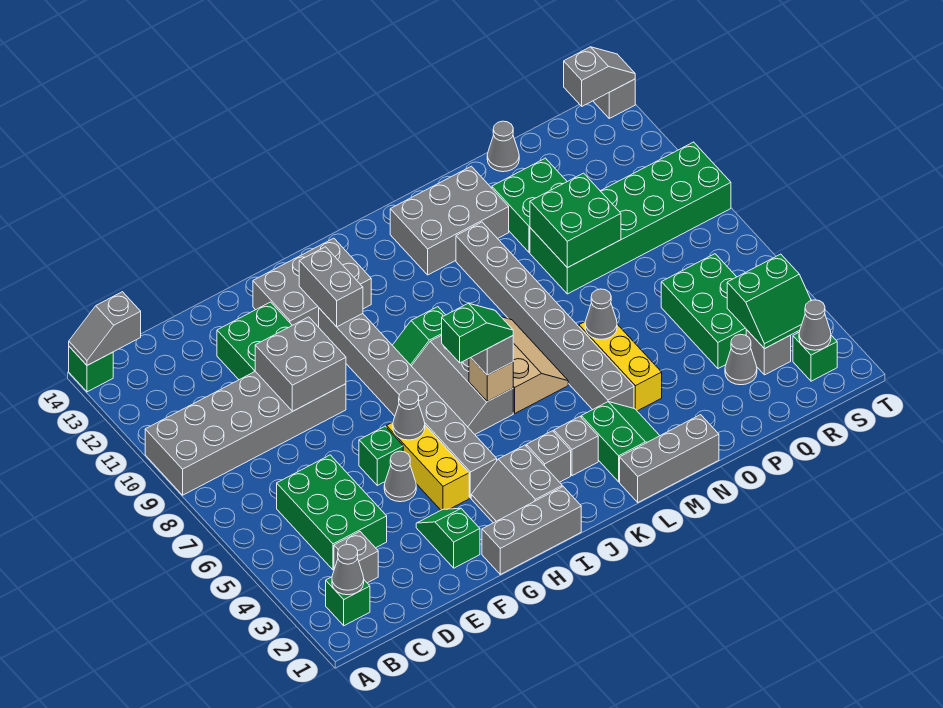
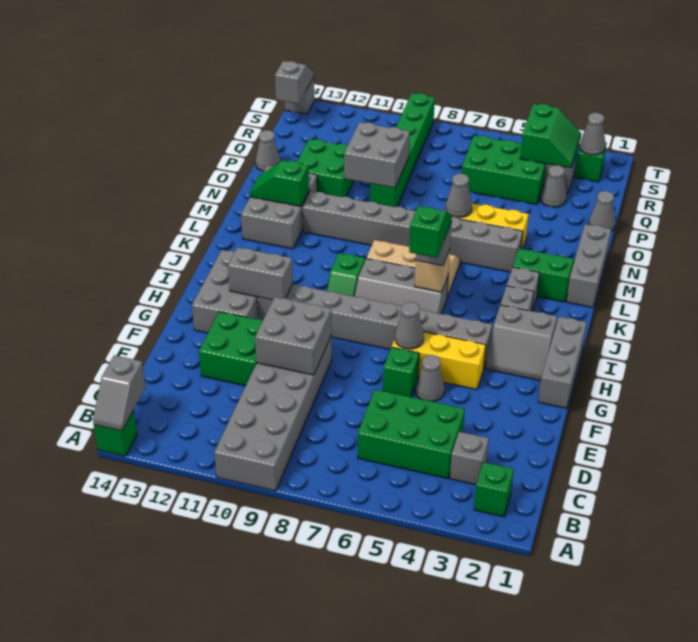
grey cone B2 level 2 -> grey cone P1 level 1
green slope F2:F3 level 1 top 2 -> green slope M12:M13 level 2 top 12
green brick O9:T10 level 1 -> green brick O9:T9 level 1
green brick O9:P10 level 2 -> grey brick O9:P10 level 2

